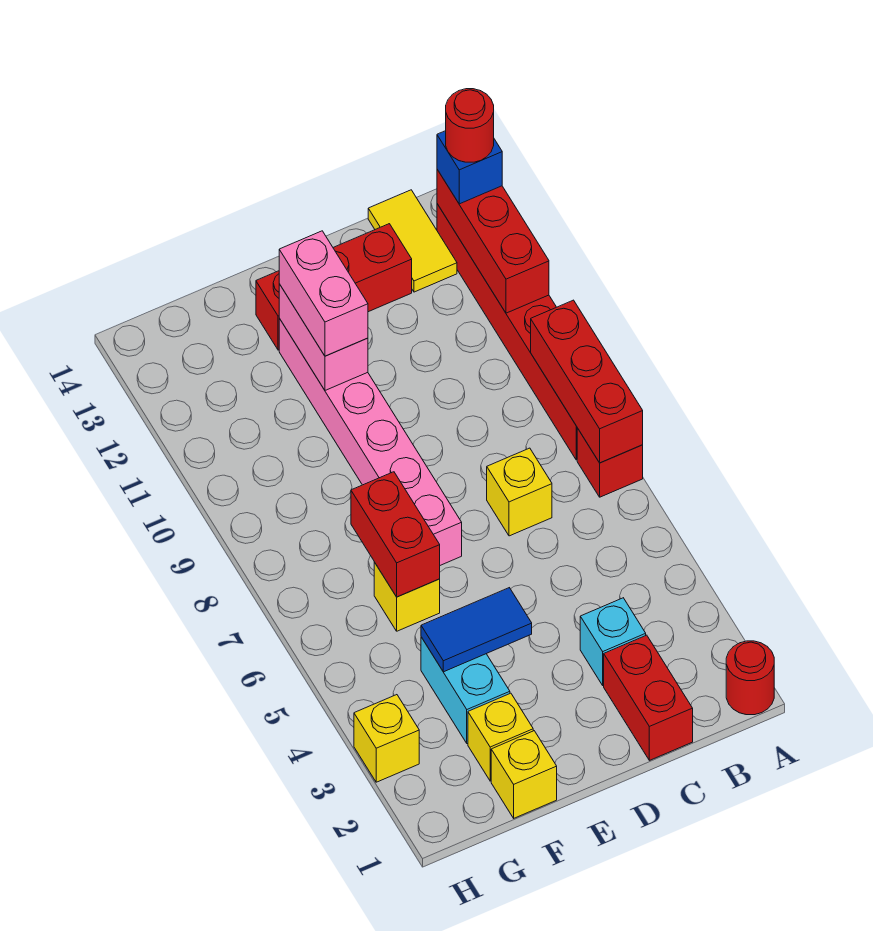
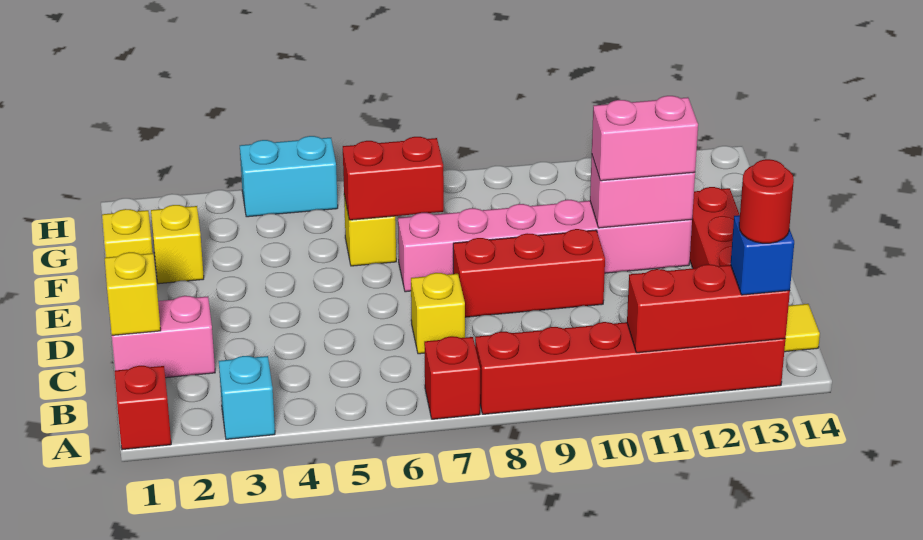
red round brick A1 level 1 -> red brick A1 level 1
red brick A7:A9 level 2 -> red brick D8:D10 level 1
red brick C1:C2 level 1 -> pink brick C1:C2 level 1
cyan brick C3 level 1 -> cyan brick A3 level 1
blue tile E4:F4 level 2 -> none
cyan brick F3:F4 level 1 -> cyan brick H4:H5 level 1
yellow brick H3 level 1 -> yellow brick C1 level 2

